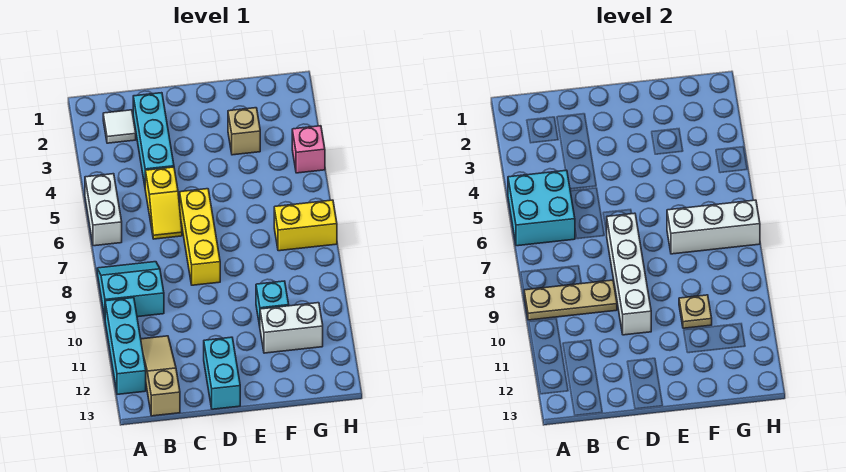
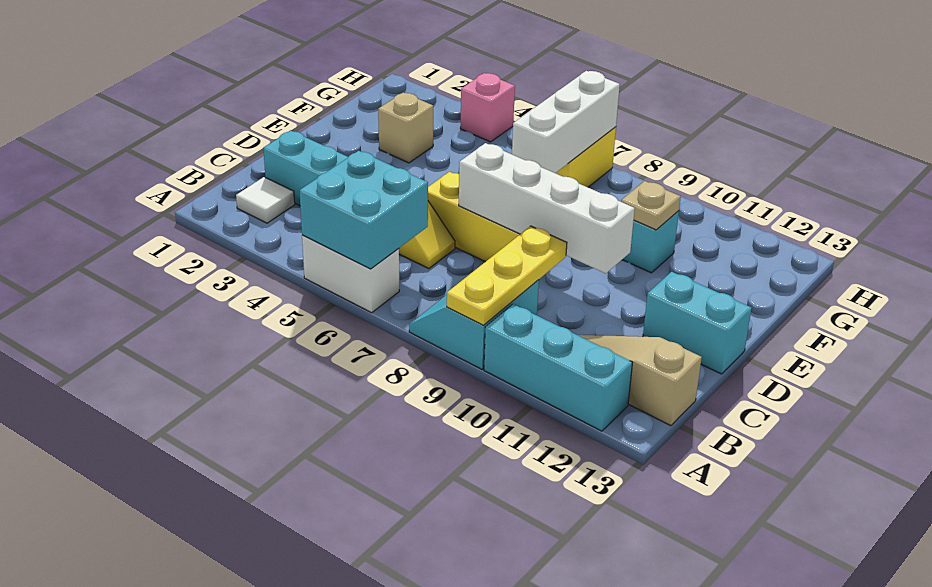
tan plate A9:C9 level 2 -> yellow plate A9:C9 level 2
white brick F11:G11 level 1 -> none

